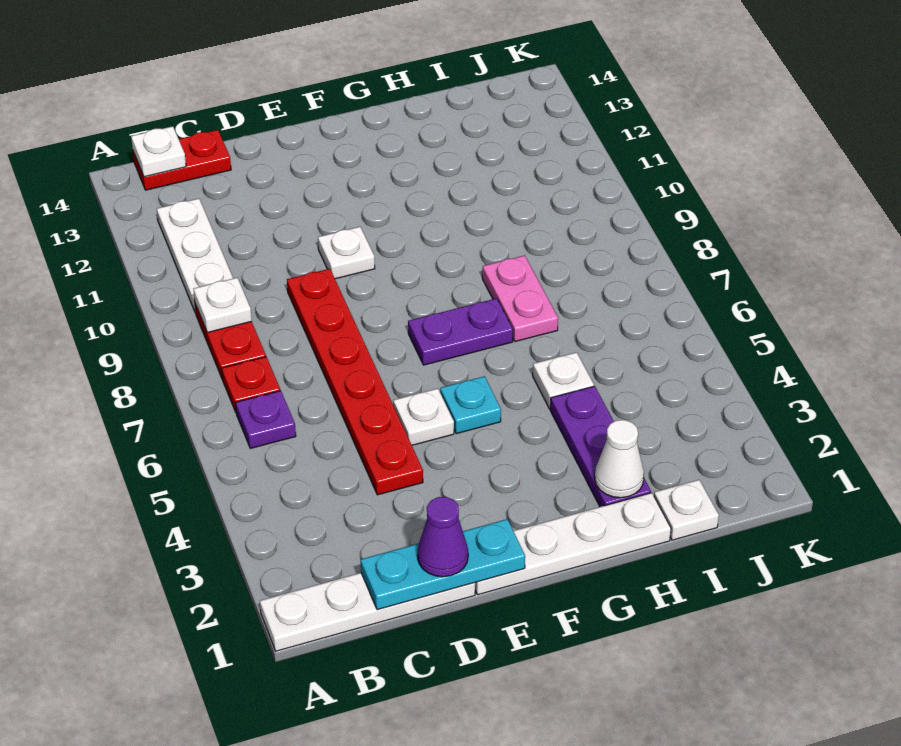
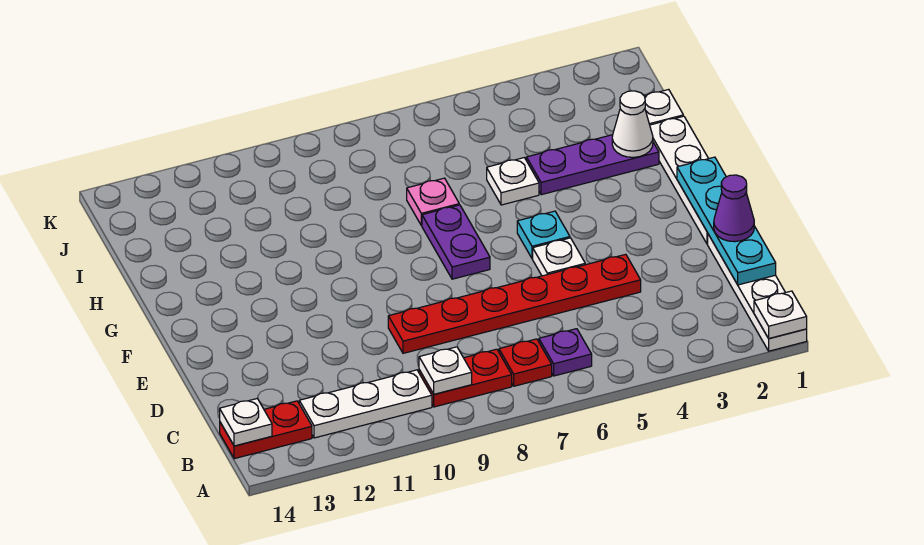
red plate B14:C14 level 1 -> red plate B13:B14 level 1
cyan plate C1:E1 level 2 -> cyan plate C1:F1 level 2
white plate E10 level 1 -> white plate A1 level 2
pink plate H7:H8 level 1 -> pink plate H7 level 1

